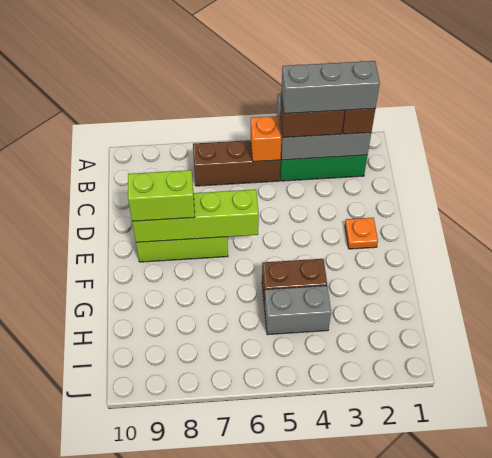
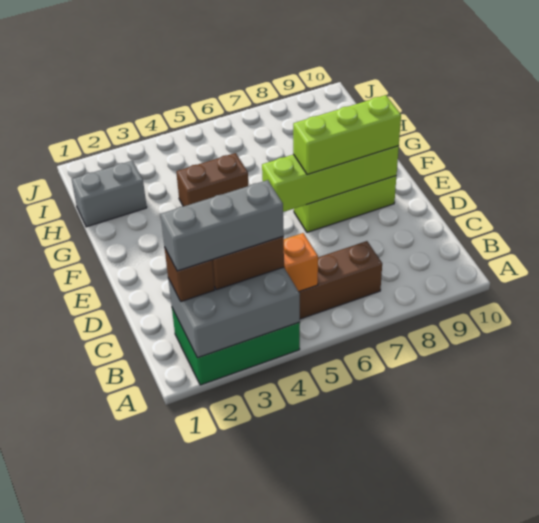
orange plate E2 level 1 -> none
lime brick E8:E9 level 3 -> lime brick E7:E9 level 3
grey brick H4:H5 level 1 -> grey brick H1:H2 level 1

